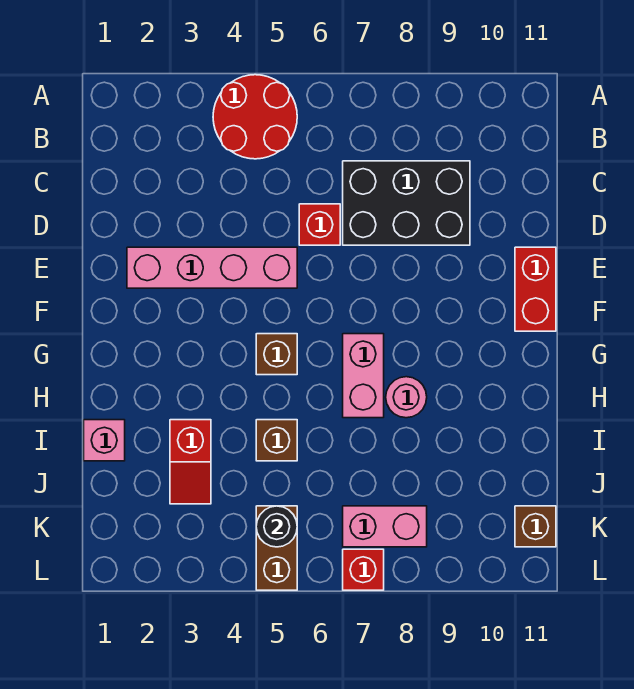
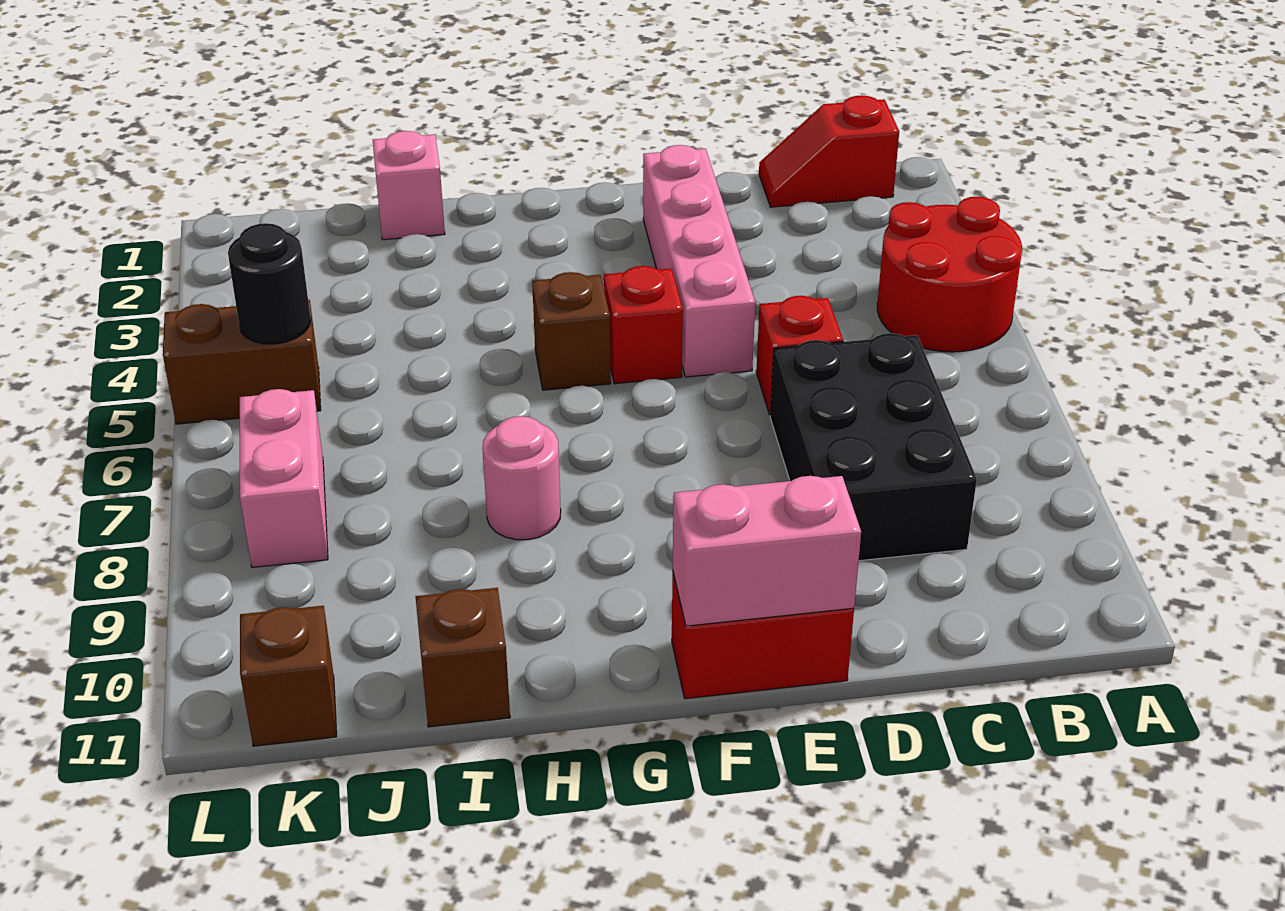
pink brick G7:H7 level 1 -> pink brick E11:F11 level 2
red slope I3:J3 level 1 top I -> red slope B1:C1 level 1 top B
brown brick I5 level 1 -> brown brick I11 level 1
red brick L7 level 1 -> red brick F5 level 1

